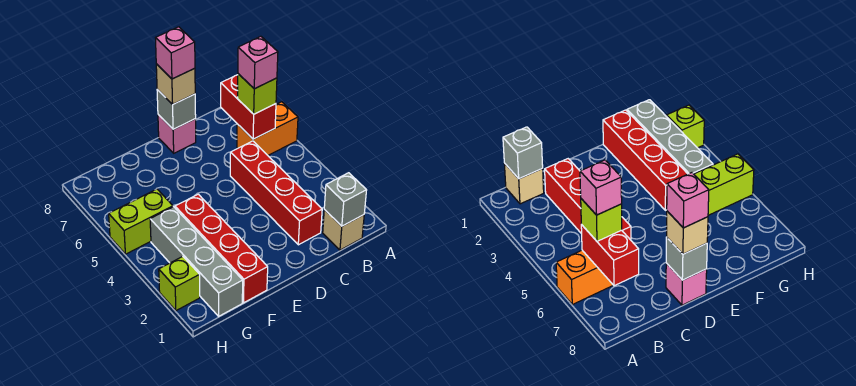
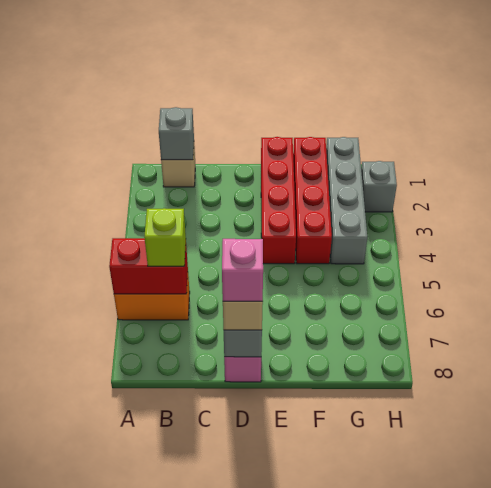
red brick B6:B7 level 2 -> red brick A6:B6 level 2
pink brick B6 level 4 -> none
red brick C2:C5 level 1 -> red brick E1:E4 level 1
lime brick G5:H5 level 1 -> none
lime brick H2 level 1 -> grey brick H2 level 1

